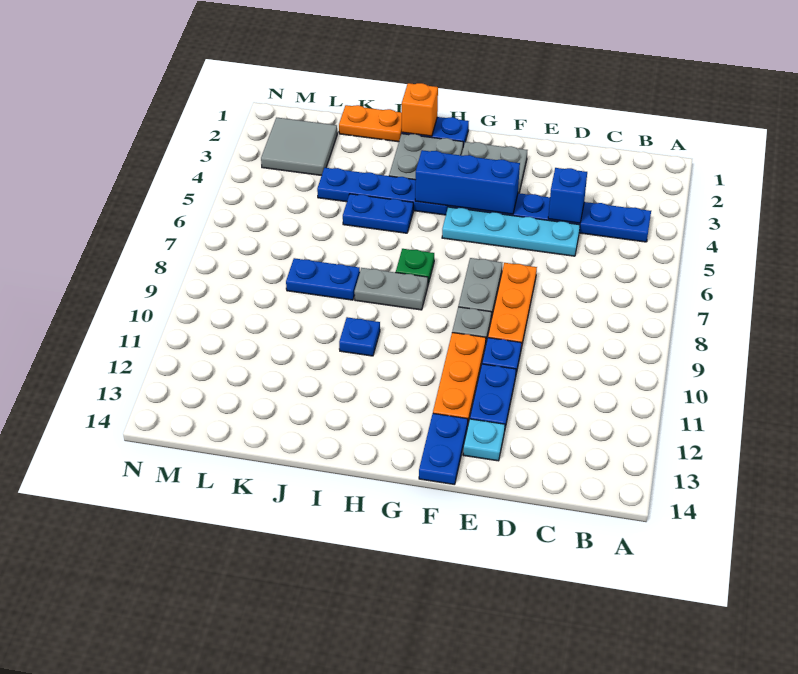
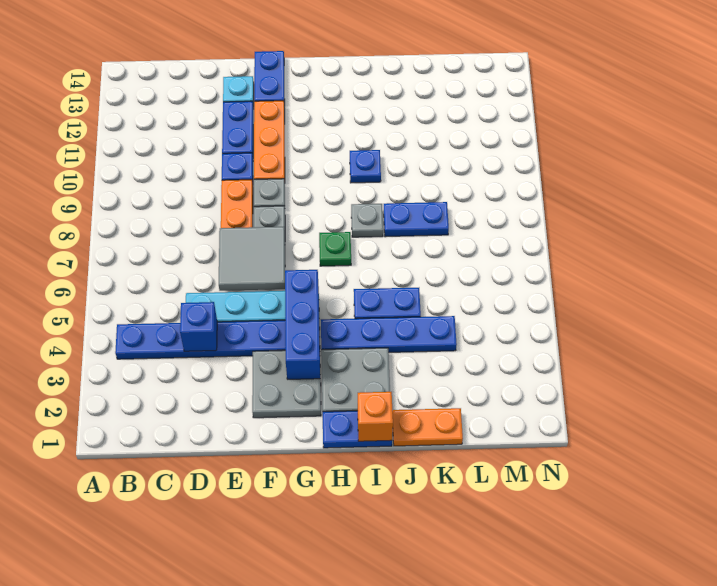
blue brick F4:H4 level 2 -> blue brick G3:G5 level 2
grey plate H8:I8 level 1 -> grey plate I8 level 1
grey tile L2:M3 level 1 -> grey tile E6:F7 level 2

